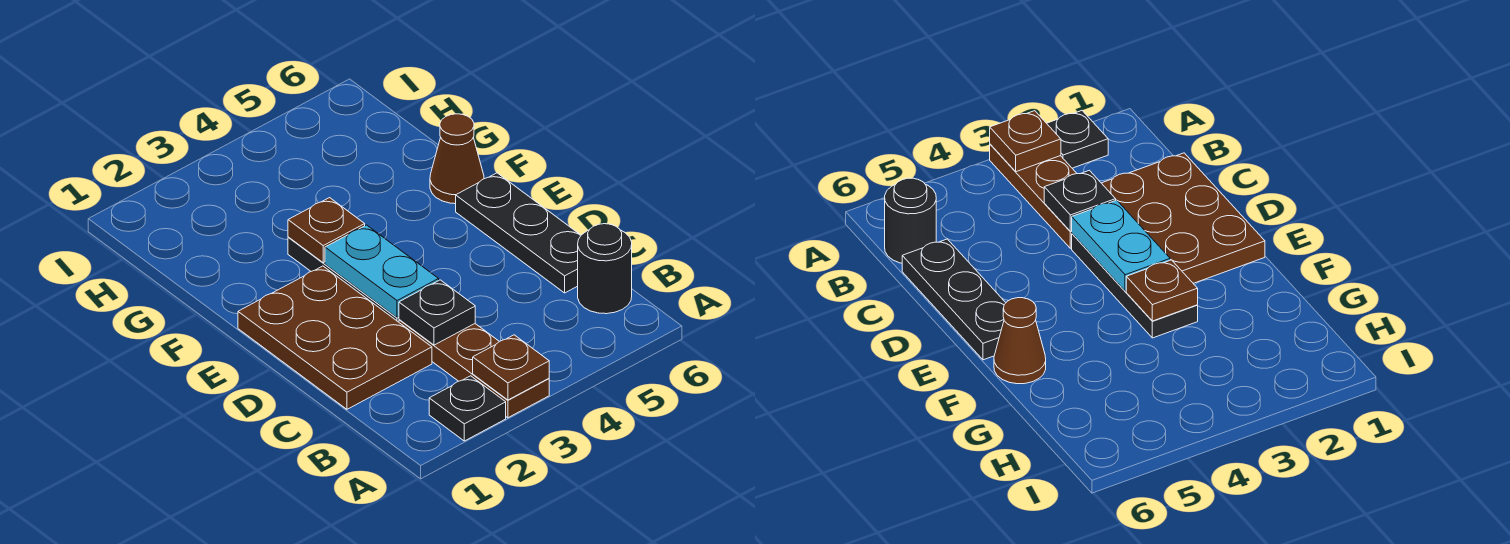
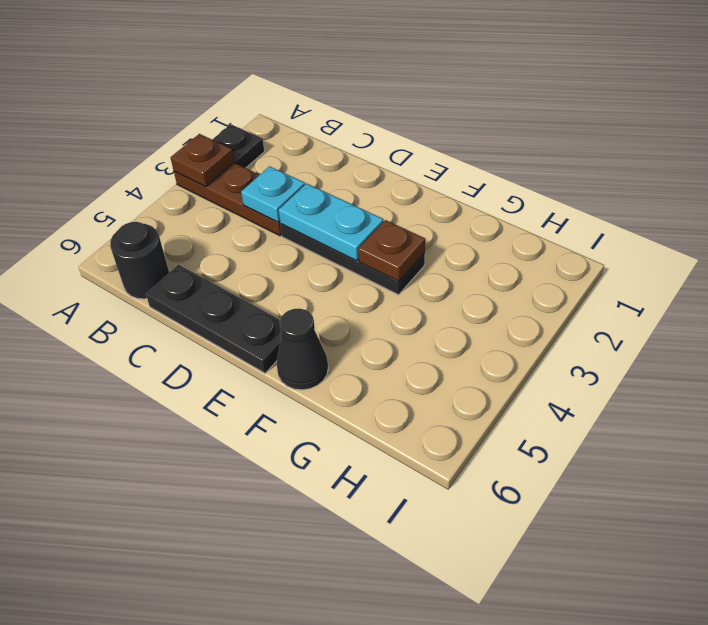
brown plate C1:E2 level 1 -> none
black plate C3 level 2 -> cyan plate C3 level 2
brown cone F6 level 1 -> black cone F6 level 1

